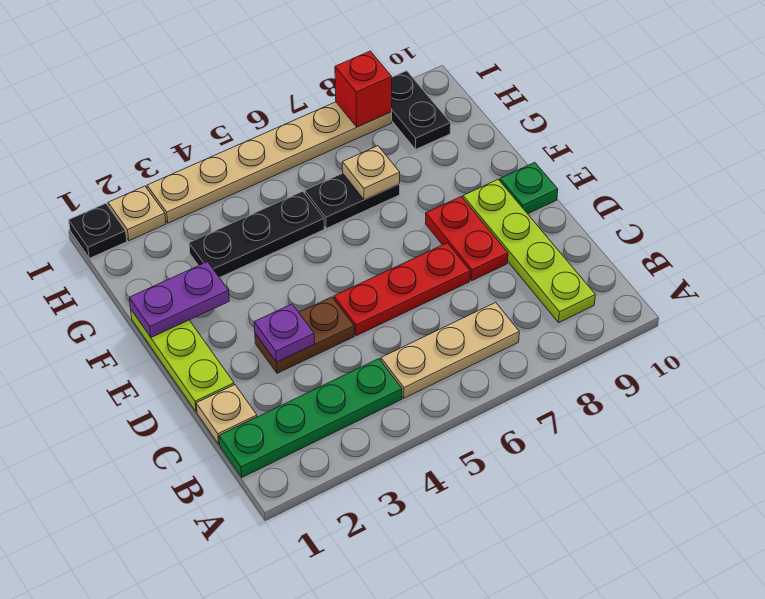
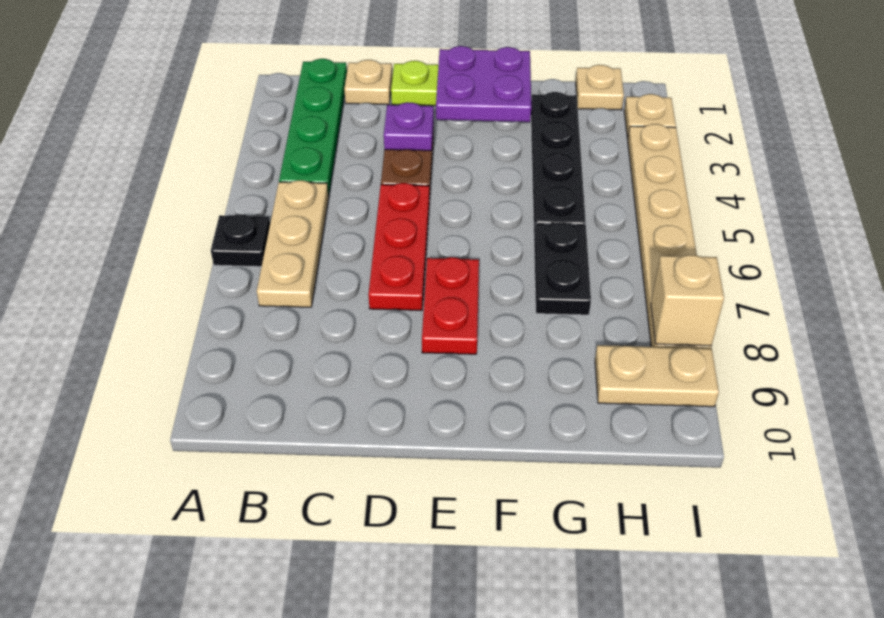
lime plate B9:E9 level 1 -> none
red plate D8:E8 level 1 -> red plate E7:E8 level 1
green plate E10 level 1 -> none
purple plate F1:F2 level 2 -> purple plate E1:F2 level 2
black plate G3:G5 level 1 -> black plate G2:G5 level 1
tan plate G7 level 2 -> tan plate H1 level 1
black plate H9:I9 level 1 -> tan plate H9:I9 level 1
black plate I1 level 1 -> black plate A6 level 1
red brick I8 level 2 -> tan brick I8 level 2

